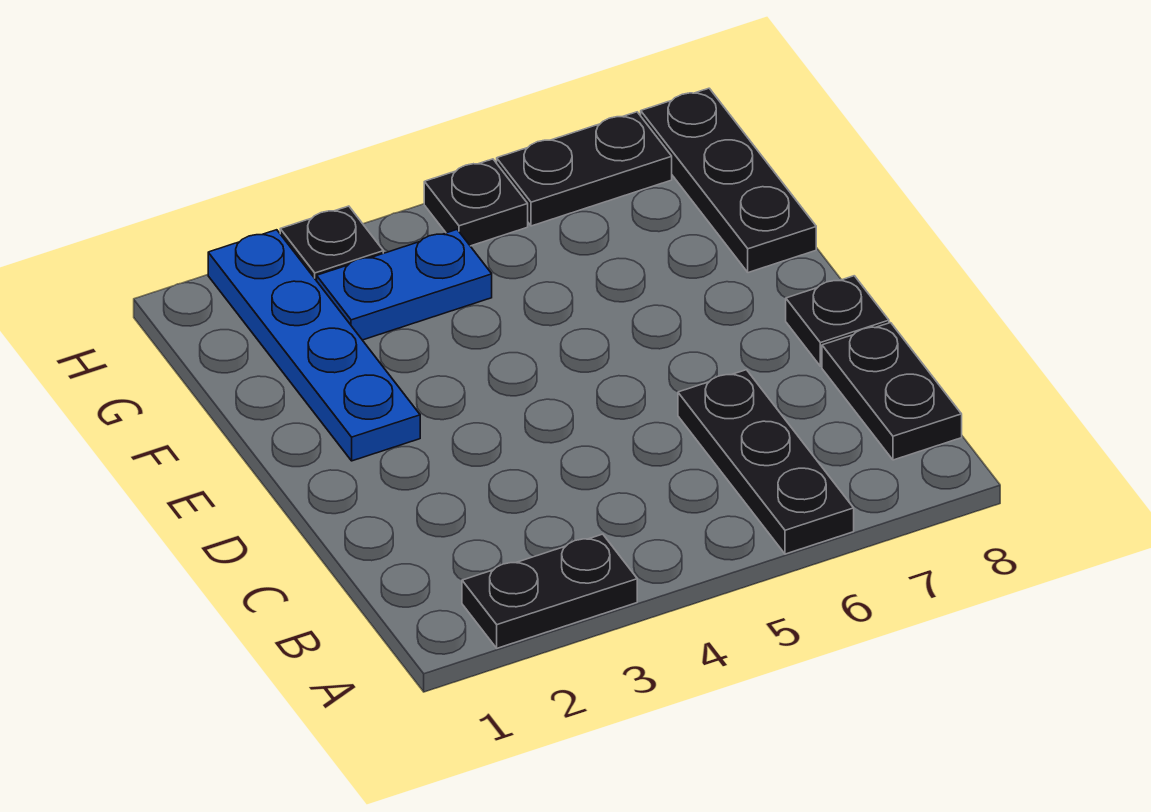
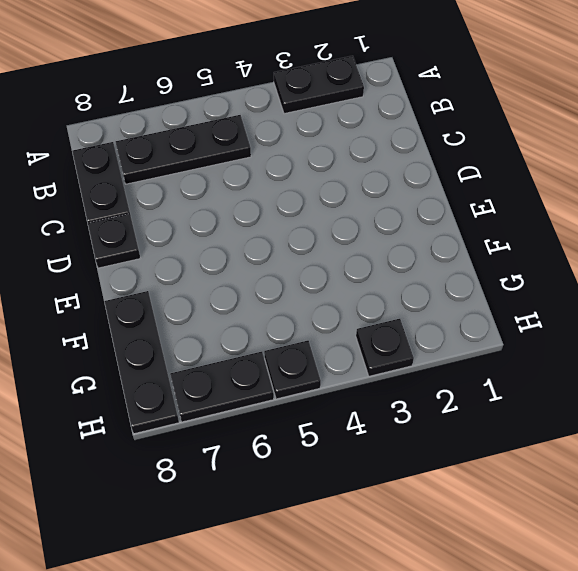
black plate A6:C6 level 1 -> black plate B5:B7 level 1
blue plate E2:H2 level 1 -> none
blue plate G3:G4 level 1 -> none

